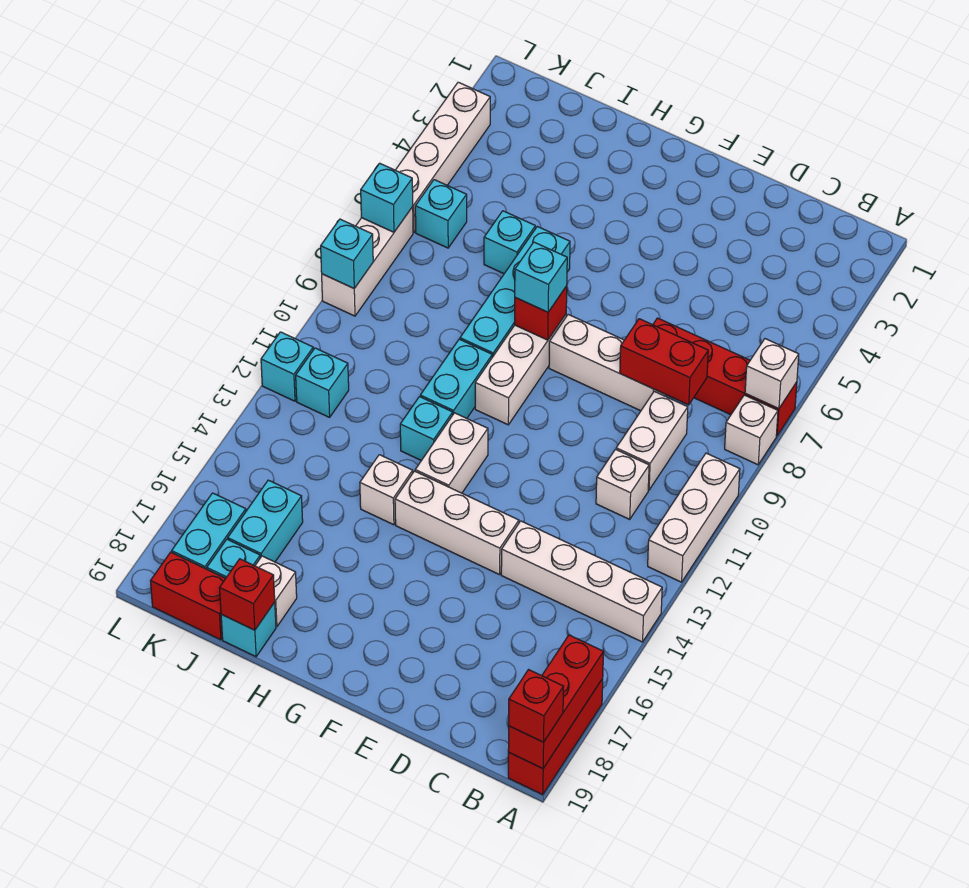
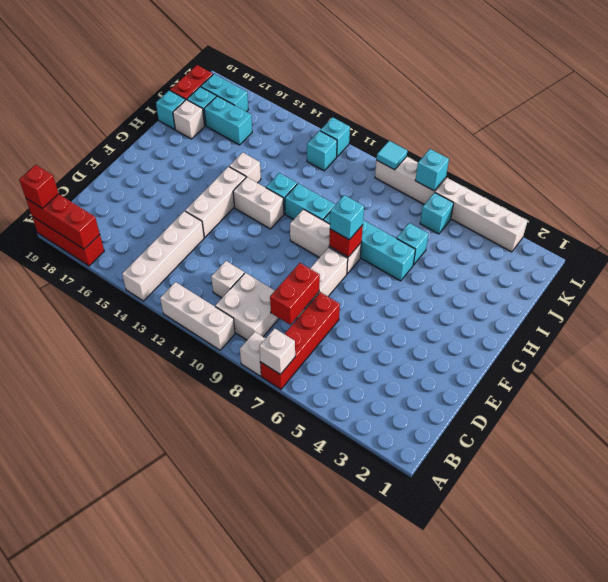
white brick C9:C10 level 1 -> white brick B9:C10 level 1
red brick I19 level 2 -> none
cyan brick L9 level 2 -> cyan tile L9 level 2

